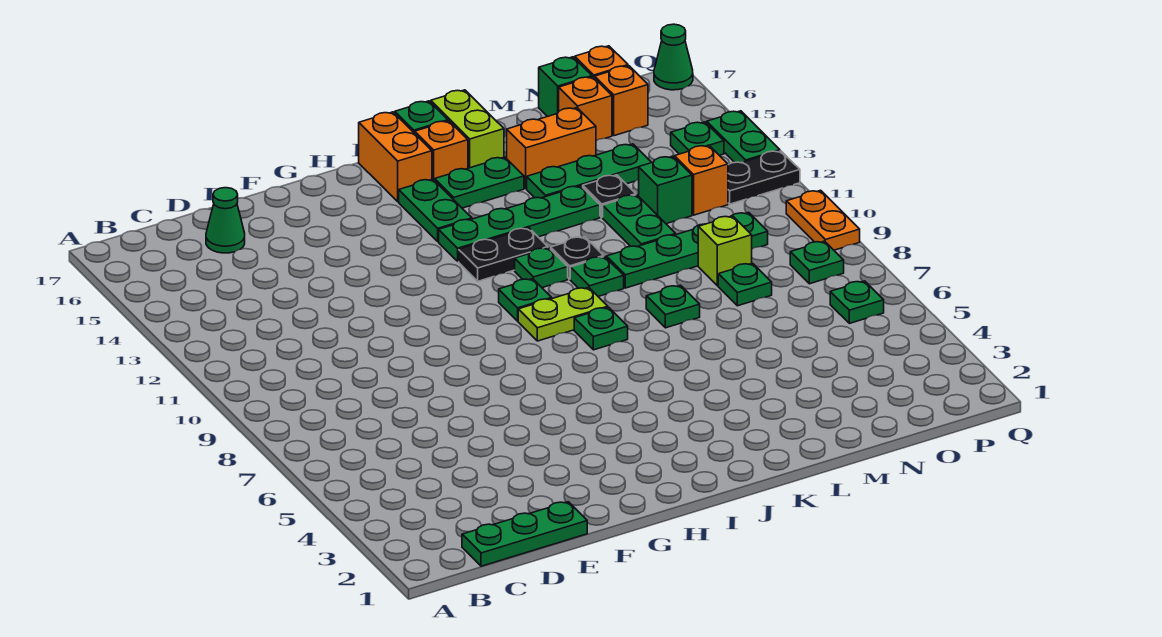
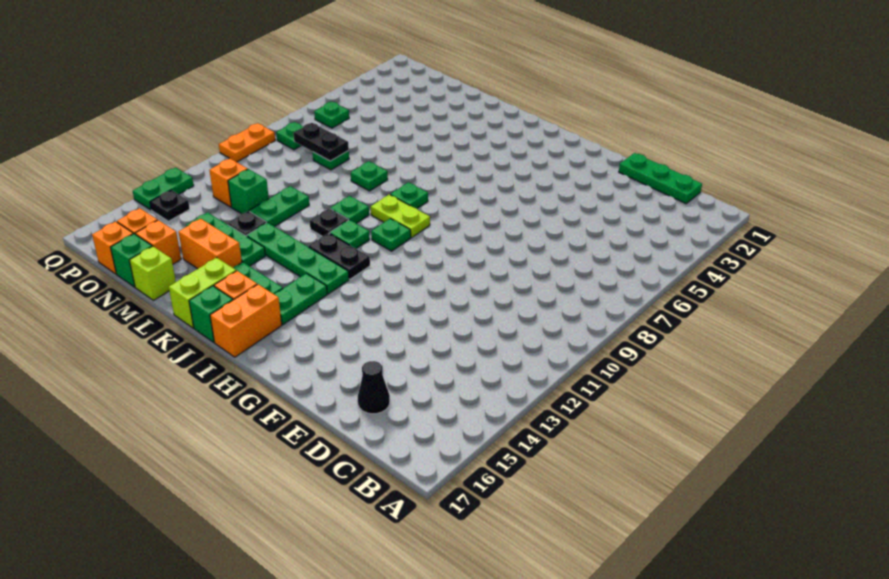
green cone D16 level 1 -> black cone D16 level 1
green plate L10:O10 level 1 -> none
lime brick N9 level 1 -> lime brick M17 level 1
black plate P12:Q12 level 1 -> black plate N8:O8 level 2
green plate P14 level 1 -> black plate P14 level 1
green cone Q17 level 1 -> none

